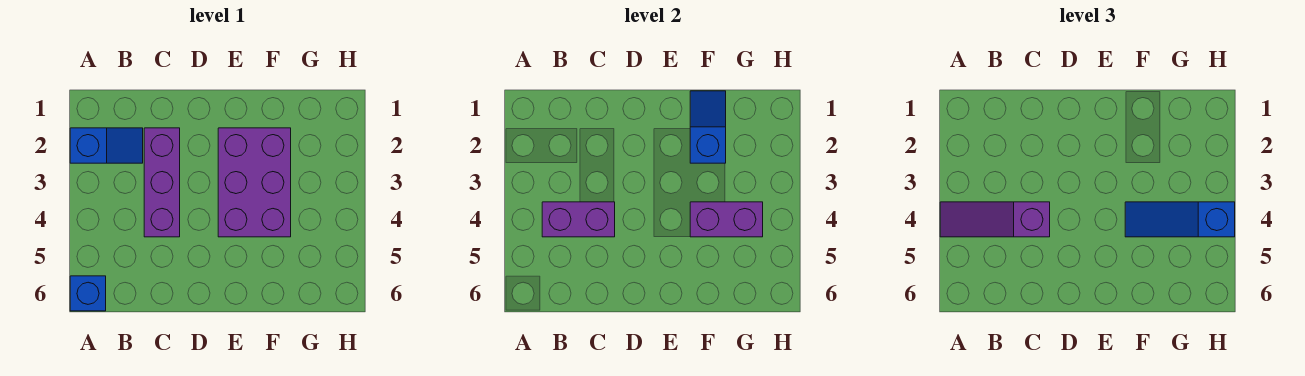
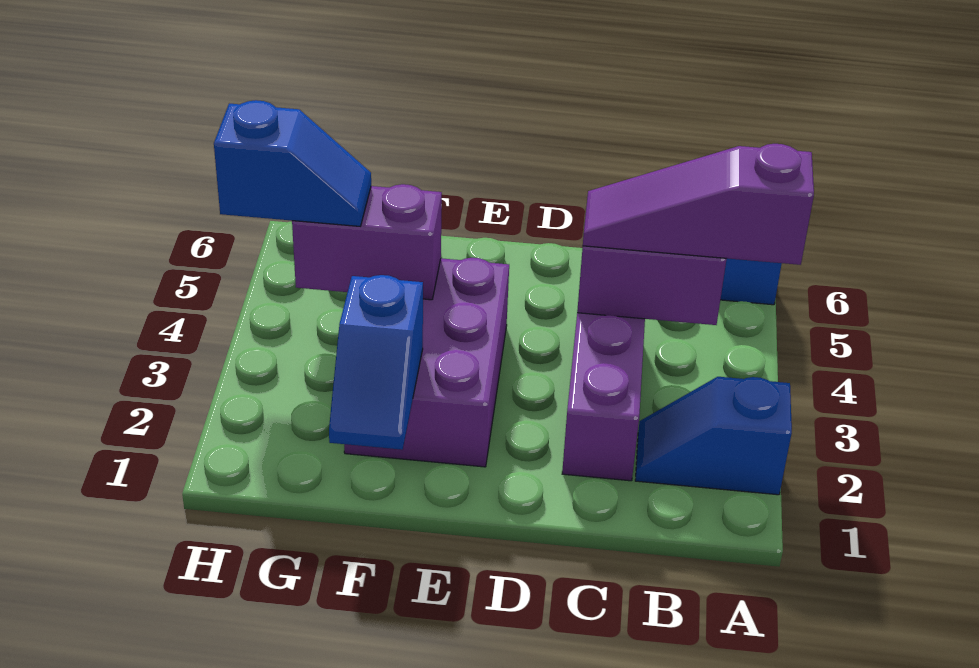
purple slope A4:C4 level 3 top C -> purple slope A4:C4 level 3 top A
blue slope F4:H4 level 3 top H -> blue slope G4:H4 level 3 top H

